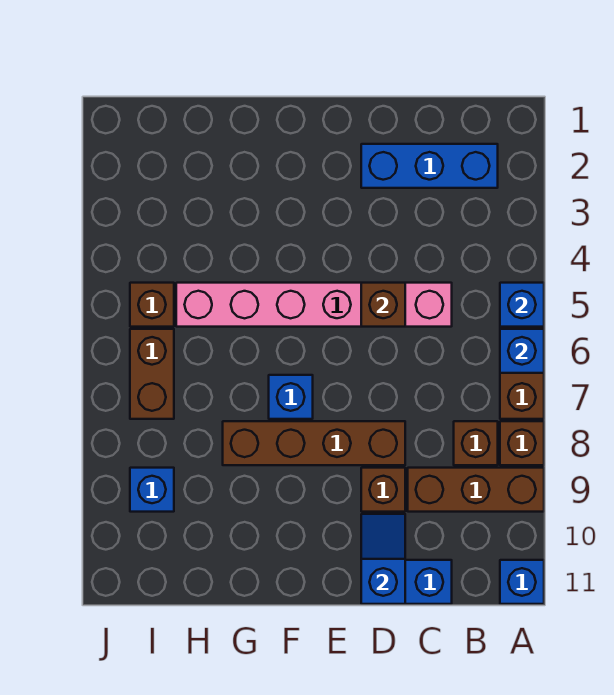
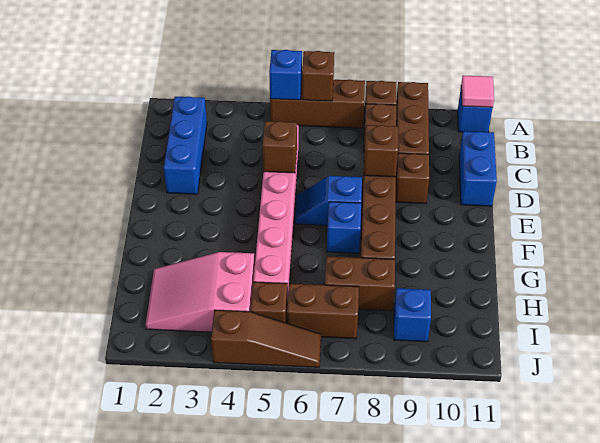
blue brick A6 level 2 -> brown brick A6 level 2
none -> pink tile A11 level 2
none -> brown brick D8 level 2
blue slope D10:D11 level 2 top 11 -> blue slope E6:E7 level 1 top 7
none -> pink slope H2:I4 level 1 top 4
none -> brown brick H7:H8 level 1
none -> brown slope J4:J6 level 1 top 4

